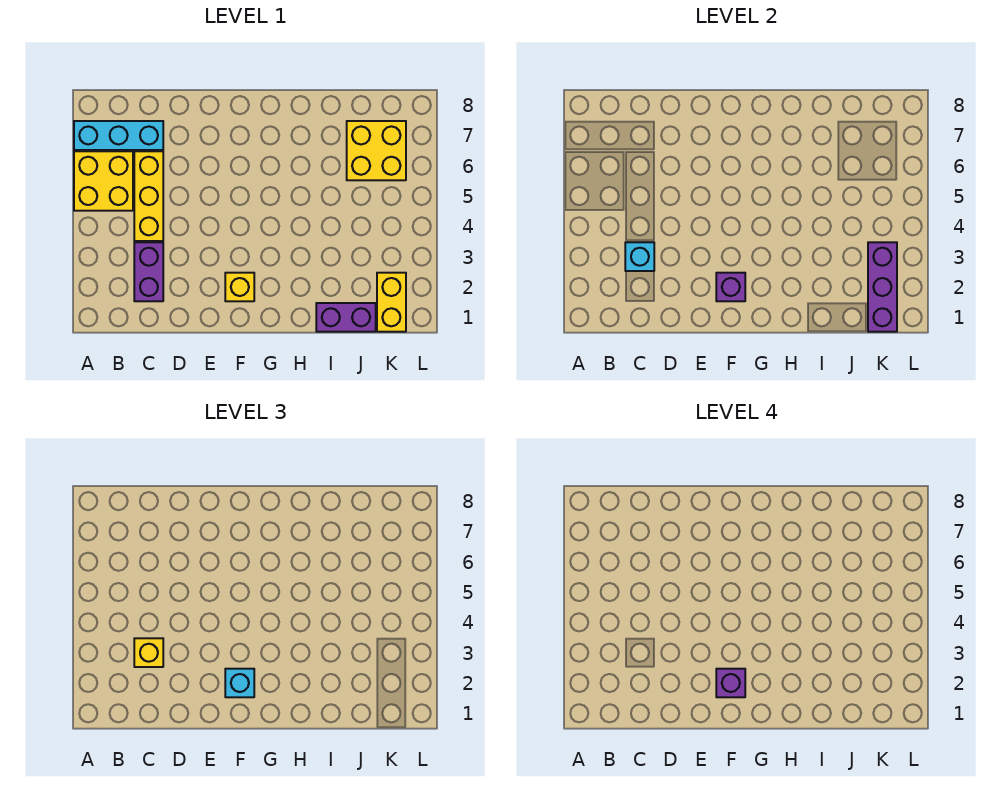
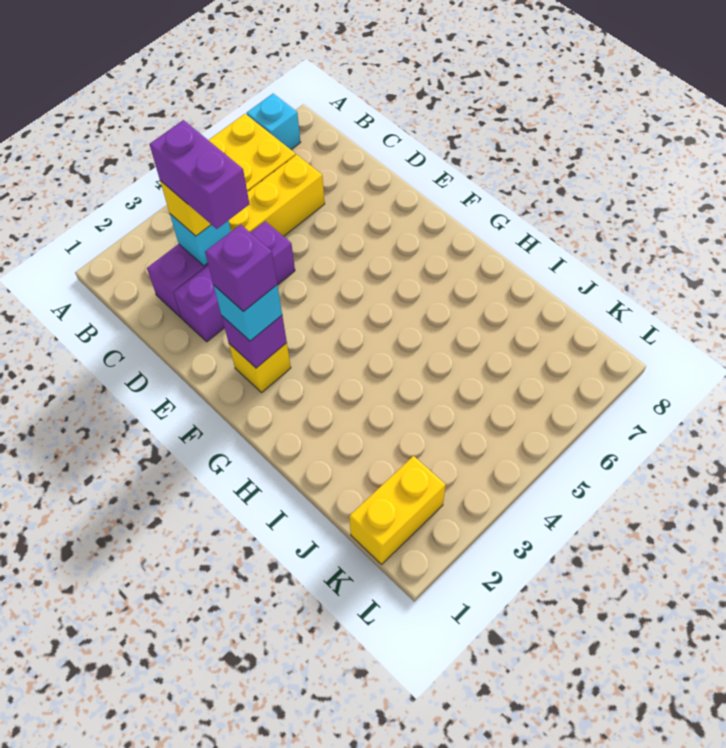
cyan brick A7:C7 level 1 -> cyan brick A7 level 1
purple brick I1:J1 level 1 -> purple brick C3:D3 level 4
yellow brick J6:K7 level 1 -> none
purple brick K1:K3 level 2 -> purple brick D2:D4 level 1

